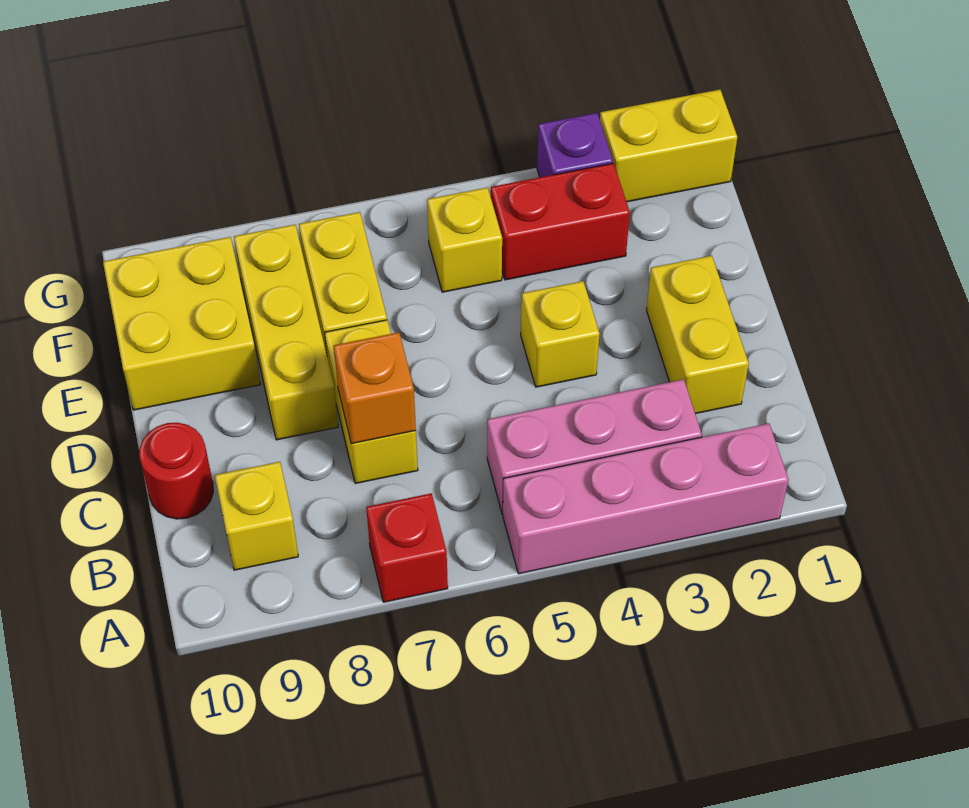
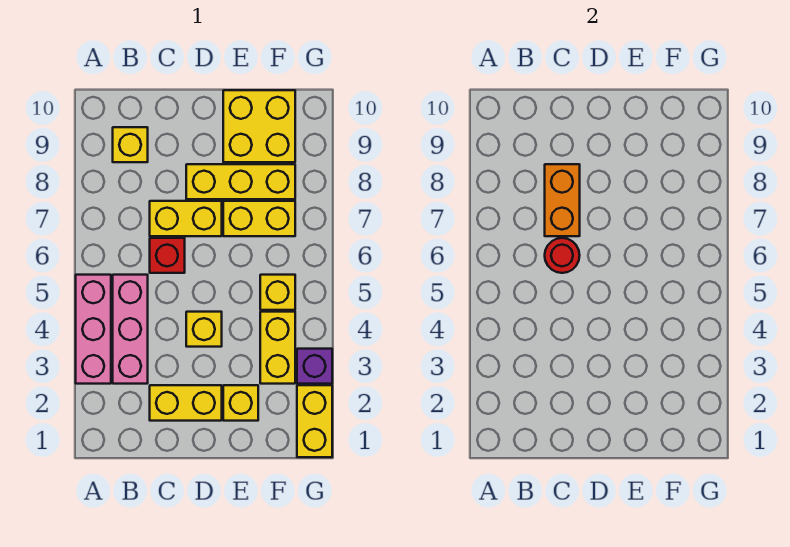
pink brick A2:A5 level 1 -> pink brick A3:A5 level 1
red brick A7 level 1 -> red brick C6 level 1
orange brick C7 level 2 -> orange brick C7:C8 level 2
red round brick C10 level 1 -> red round brick C6 level 2
none -> yellow brick E2 level 1
red brick F3:F4 level 1 -> yellow brick F3:F4 level 1

